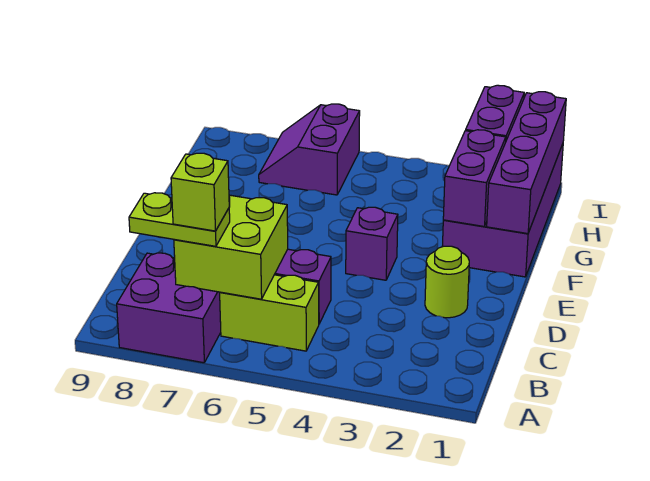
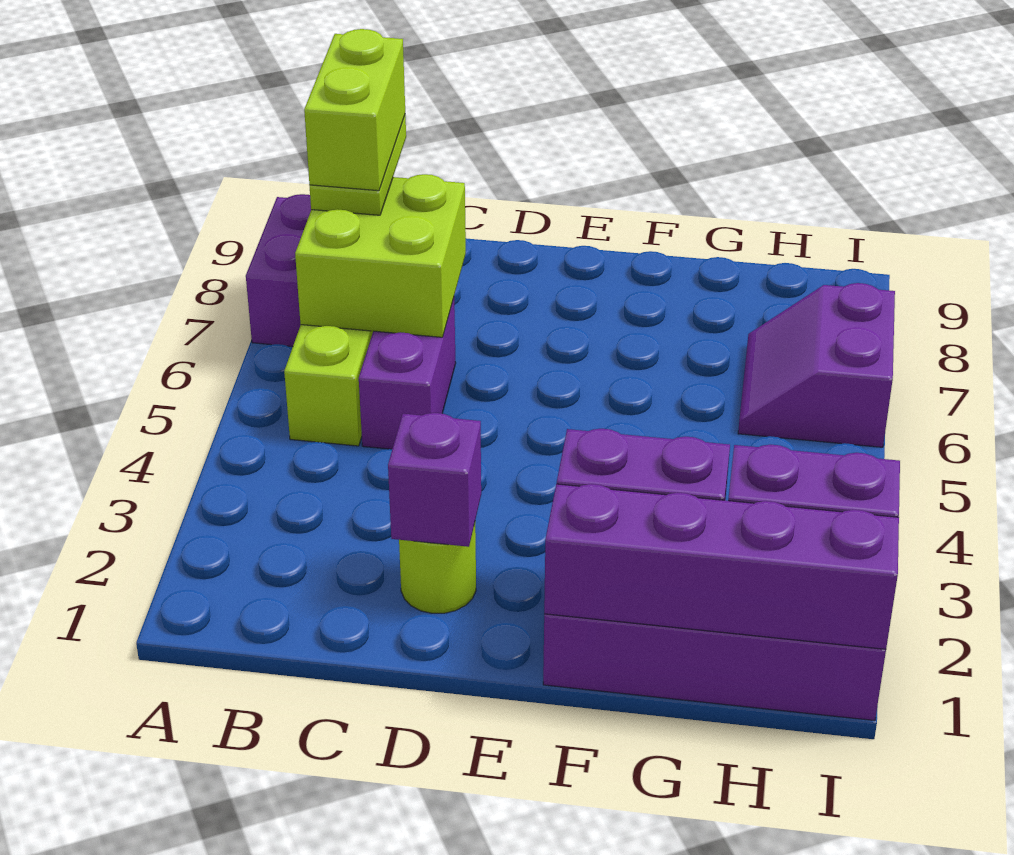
lime brick B7 level 4 -> lime brick B7:B8 level 4
purple brick E4 level 1 -> purple brick D2 level 2
purple slope H6:I7 level 1 top 6 -> purple slope H6:I7 level 1 top I

